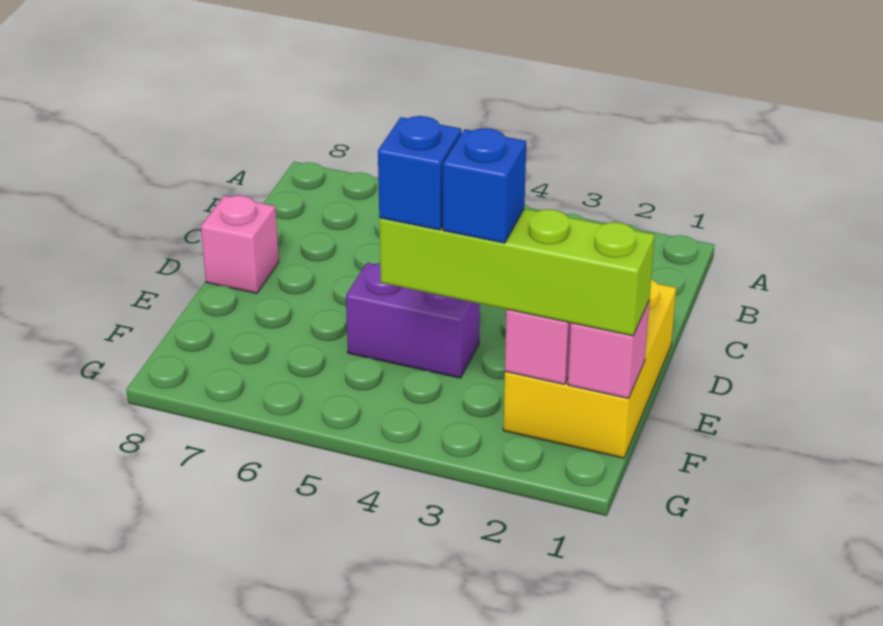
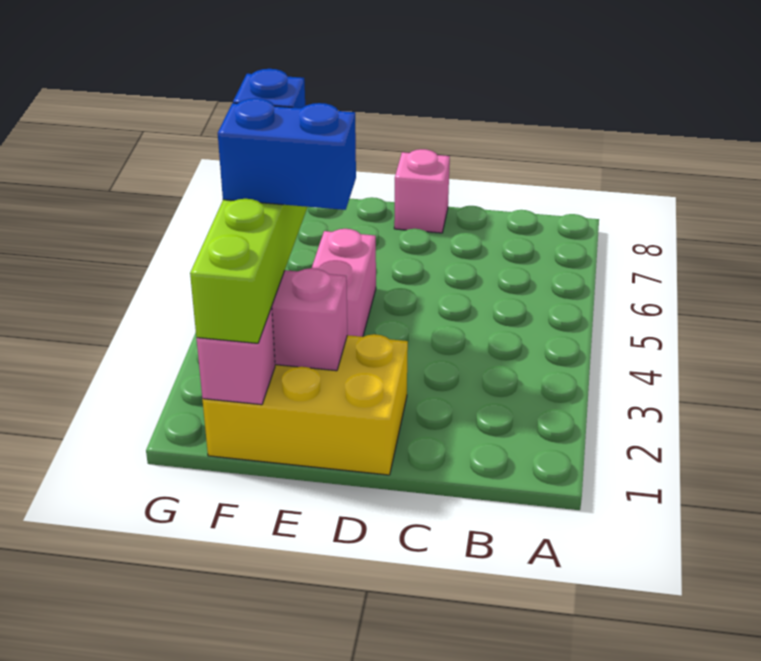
purple brick E4:E5 level 1 -> pink brick E4:E5 level 1
blue brick F3 level 4 -> blue brick E3:F3 level 4

